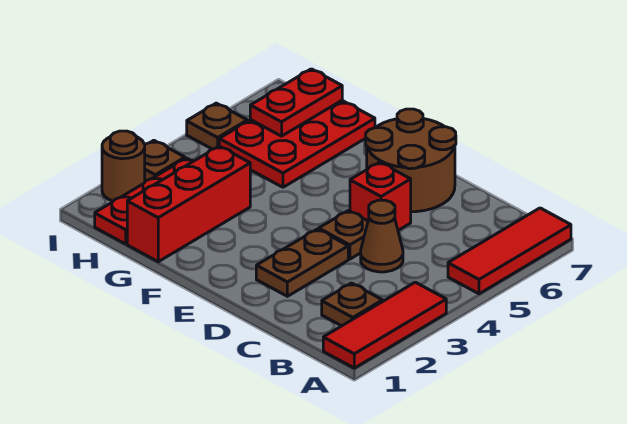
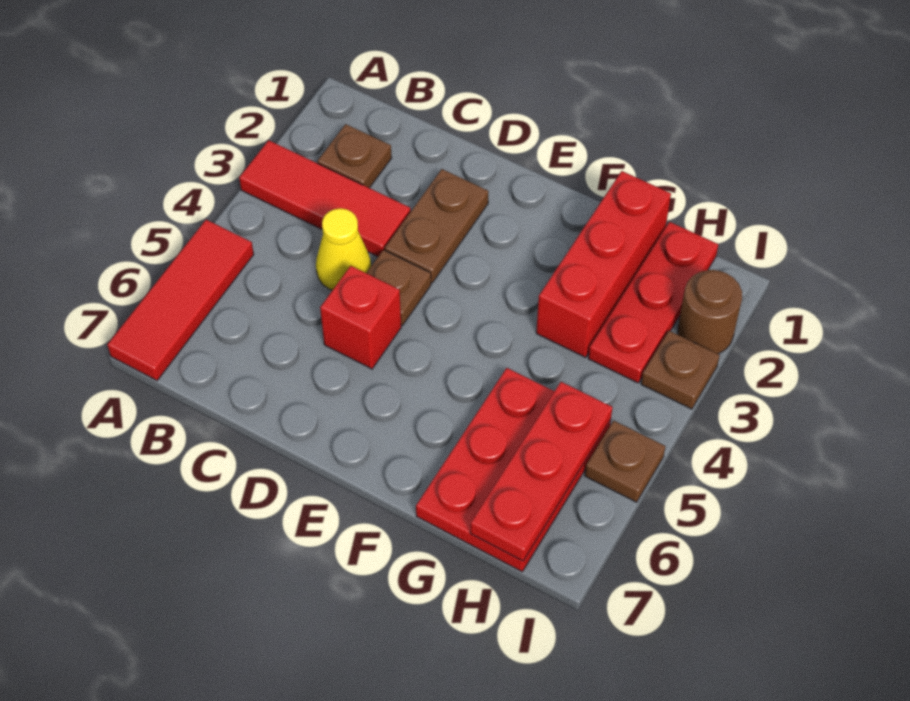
red tile A1:A3 level 1 -> red tile A3:C3 level 1
brown cone C4 level 1 -> yellow cone C4 level 1
brown round brick D6:E7 level 1 -> none
red plate H6:H7 level 2 -> red plate H5:H7 level 2

